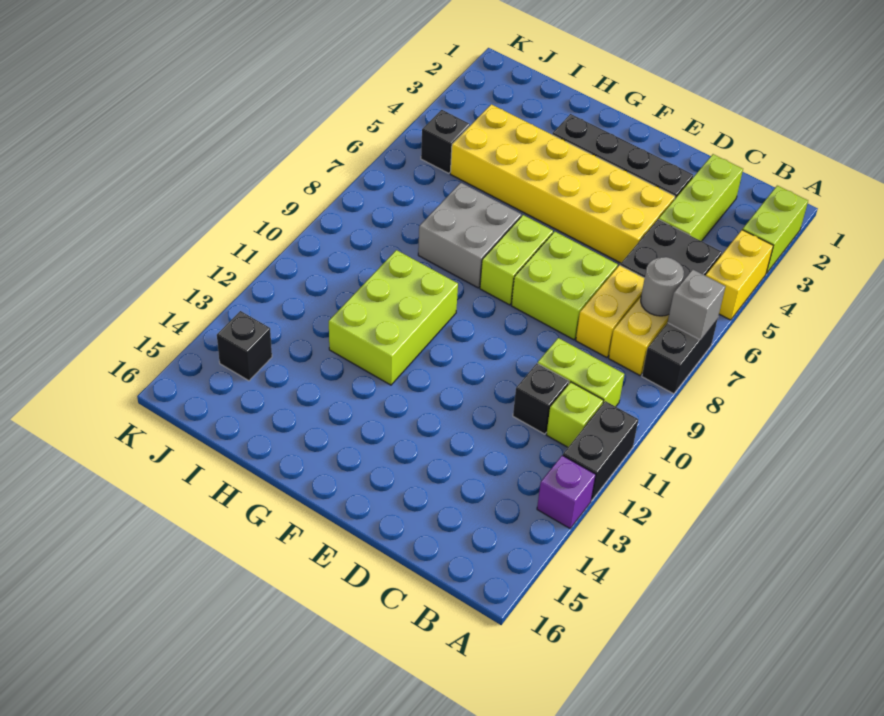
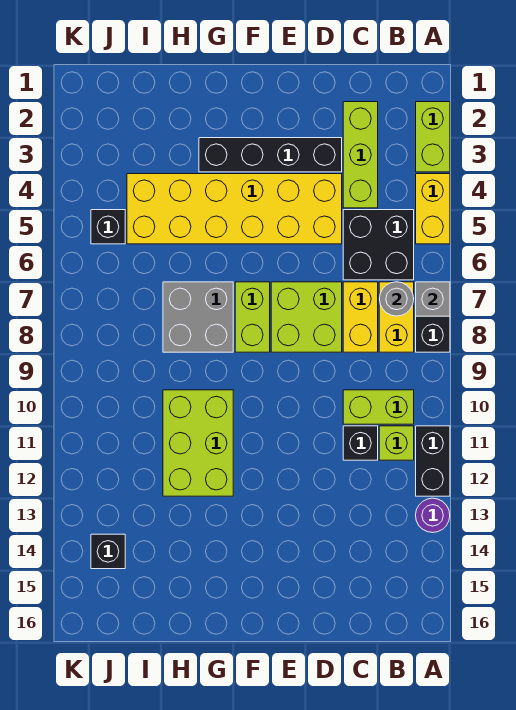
purple brick A13 level 1 -> purple round brick A13 level 1

